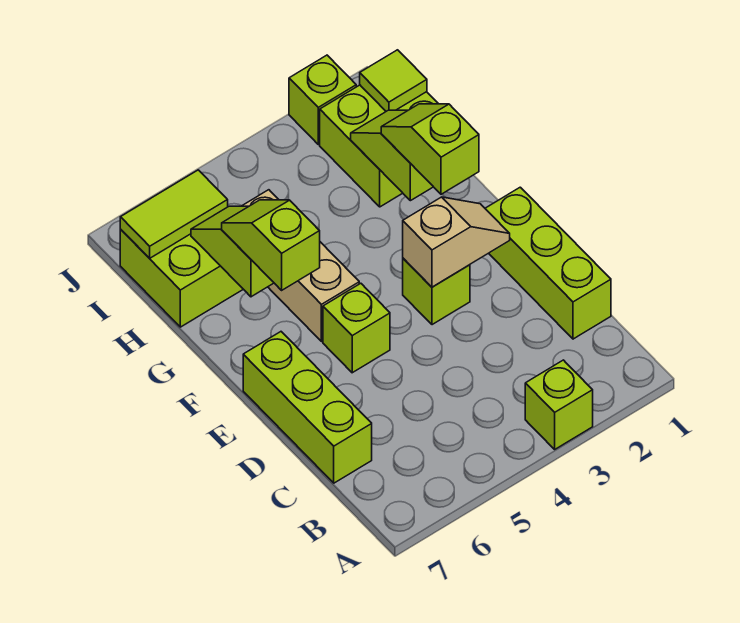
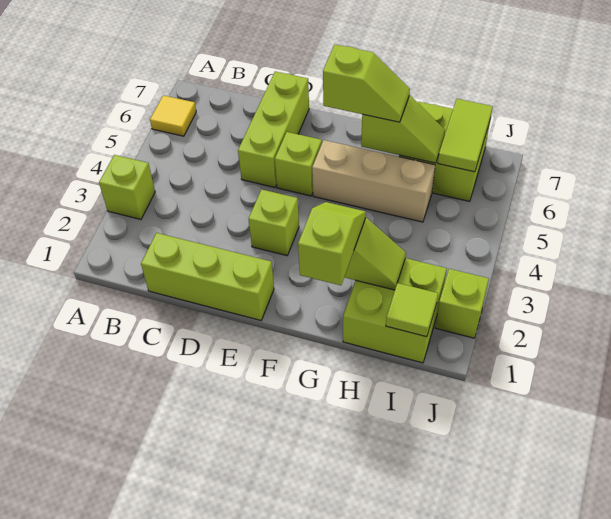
none -> yellow tile A6 level 1
lime brick C7:E7 level 1 -> lime brick D5:D7 level 1
tan slope E2:E3 level 2 top 3 -> none
lime slope F2:G2 level 3 top F -> lime slope G1:G2 level 3 top 1

